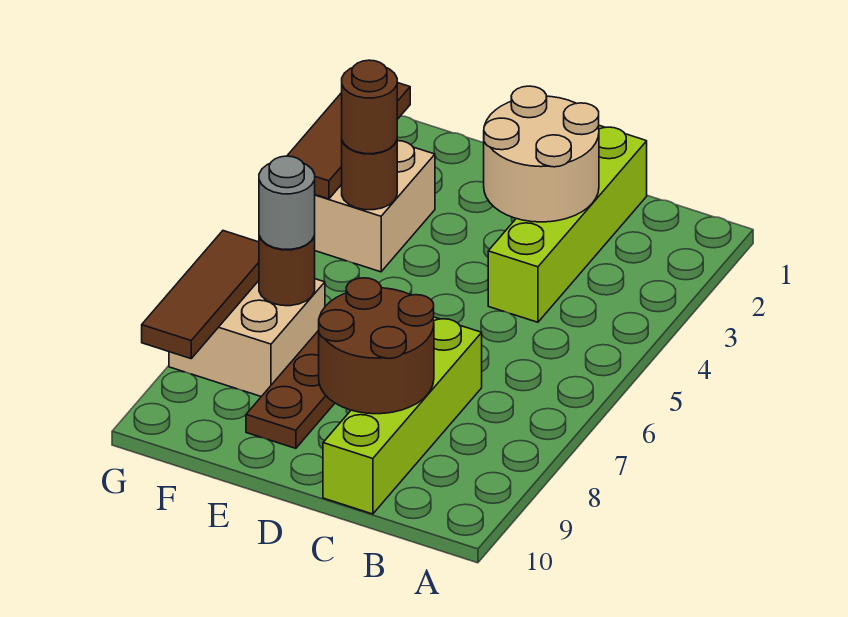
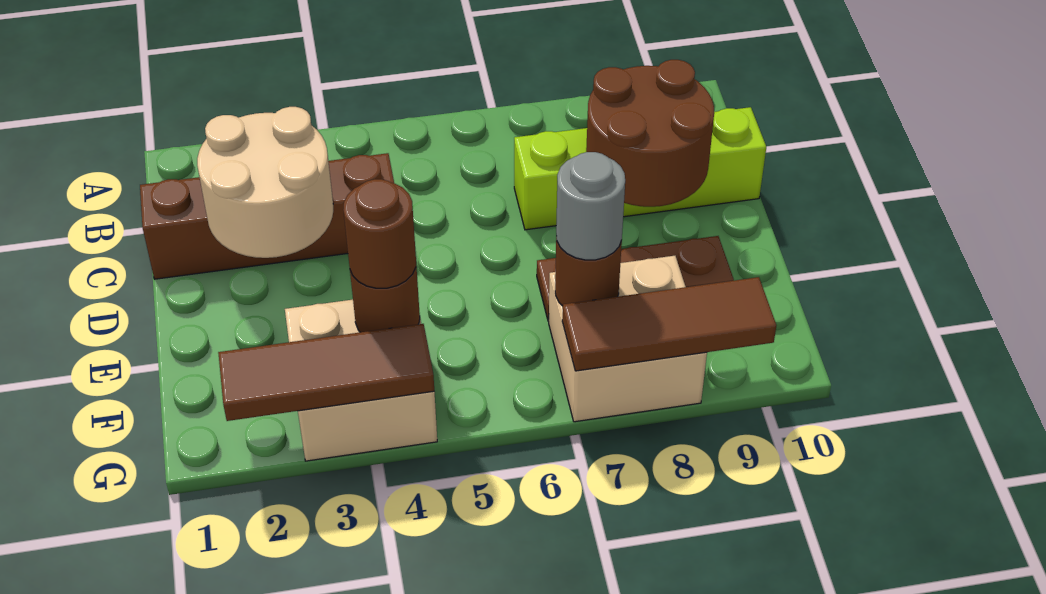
lime brick C1:C4 level 1 -> brown brick C1:C4 level 1

